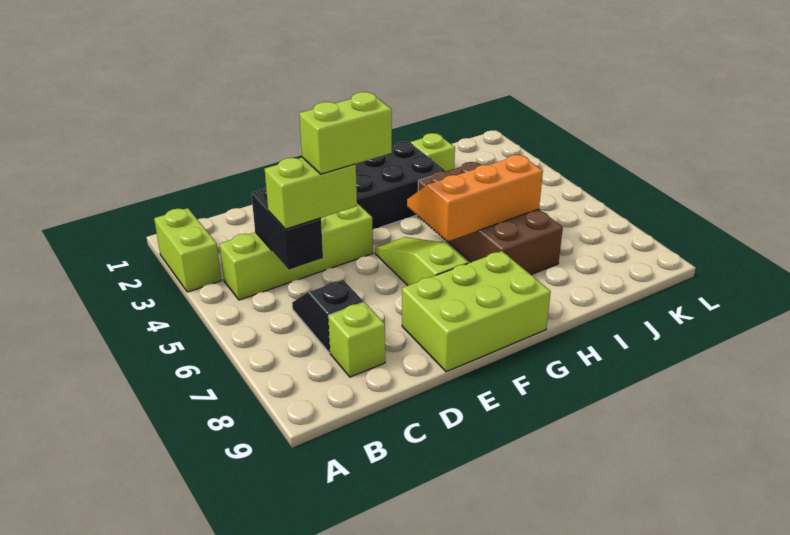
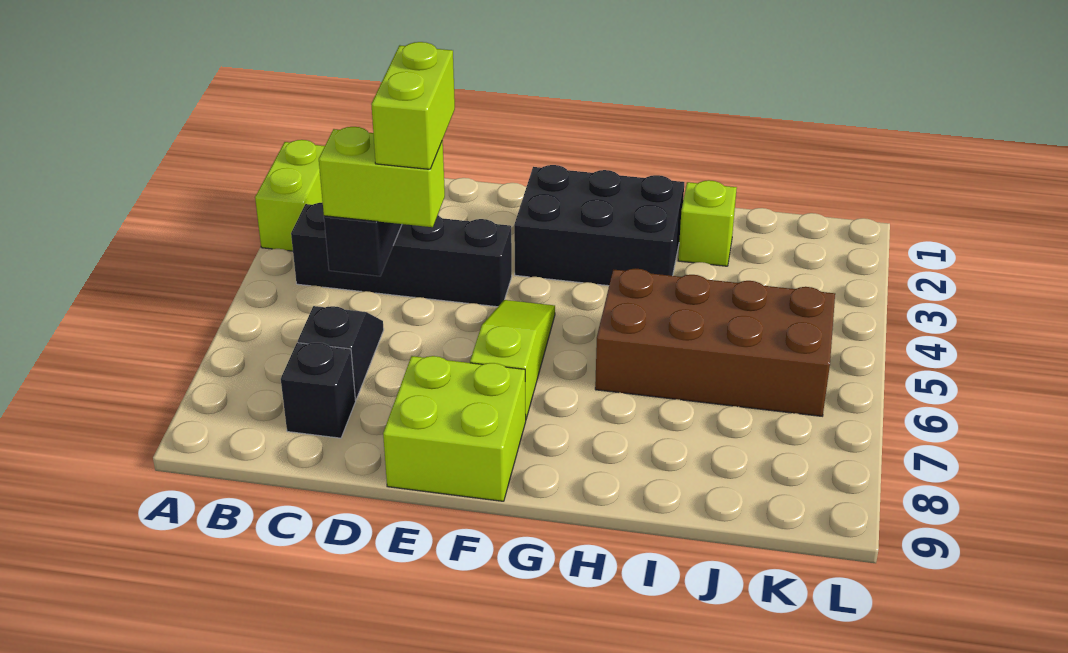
lime brick B4:E4 level 1 -> black brick B4:E4 level 1
lime brick C8 level 1 -> black brick C8 level 1
lime brick D5:E5 level 4 -> lime brick D4:D5 level 4
lime brick E8:G9 level 1 -> lime brick E8:F9 level 1
orange slope G5:I6 level 2 top 6 -> none
brown brick H4:I7 level 1 -> brown brick H5:K6 level 1

